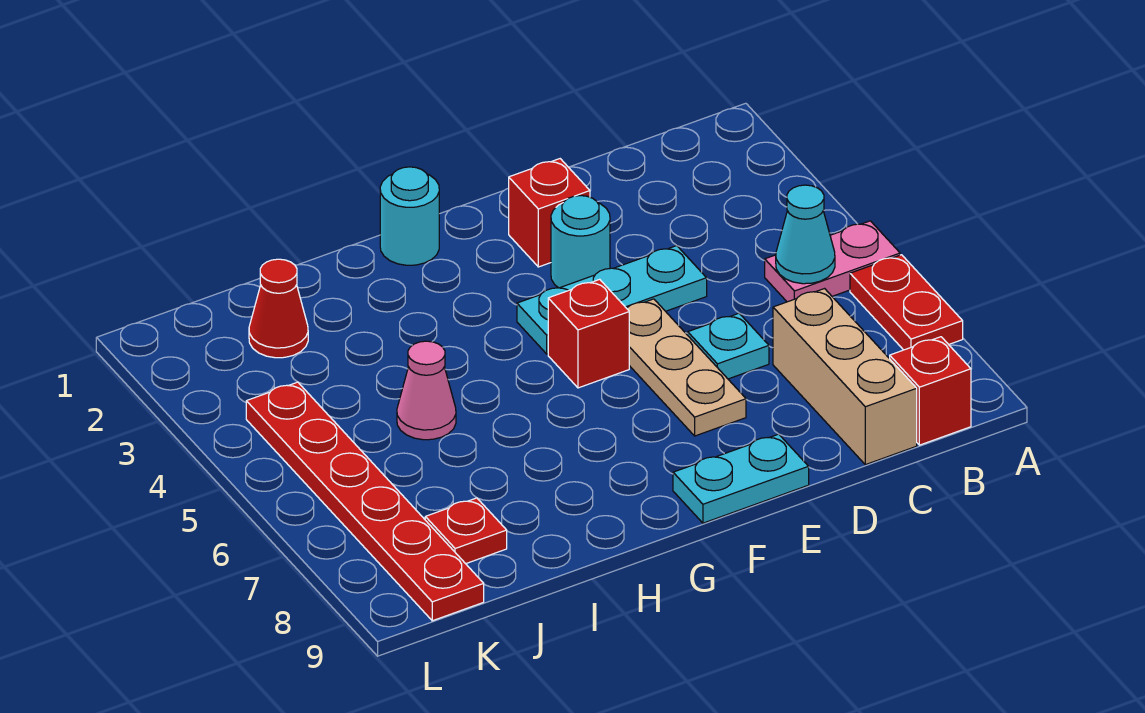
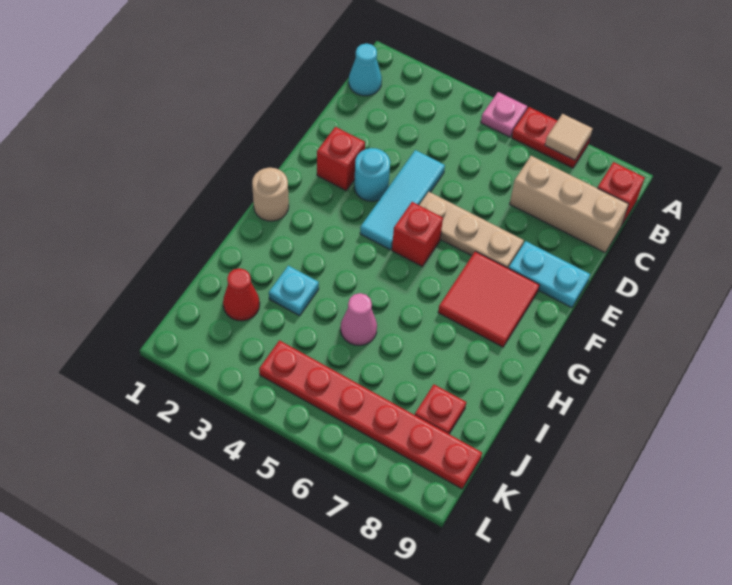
pink plate A5:B5 level 1 -> pink plate A5 level 1
none -> tan tile A7 level 2
cyan cone B5 level 2 -> cyan cone B1 level 1
cyan plate D4:F4 level 1 -> cyan tile D4:F4 level 1
cyan plate D6 level 1 -> cyan plate I3 level 1
cyan plate E9:F9 level 1 -> cyan plate E8:E9 level 1
none -> red tile F7:G8 level 1
cyan round brick G1 level 1 -> tan round brick G1 level 1

